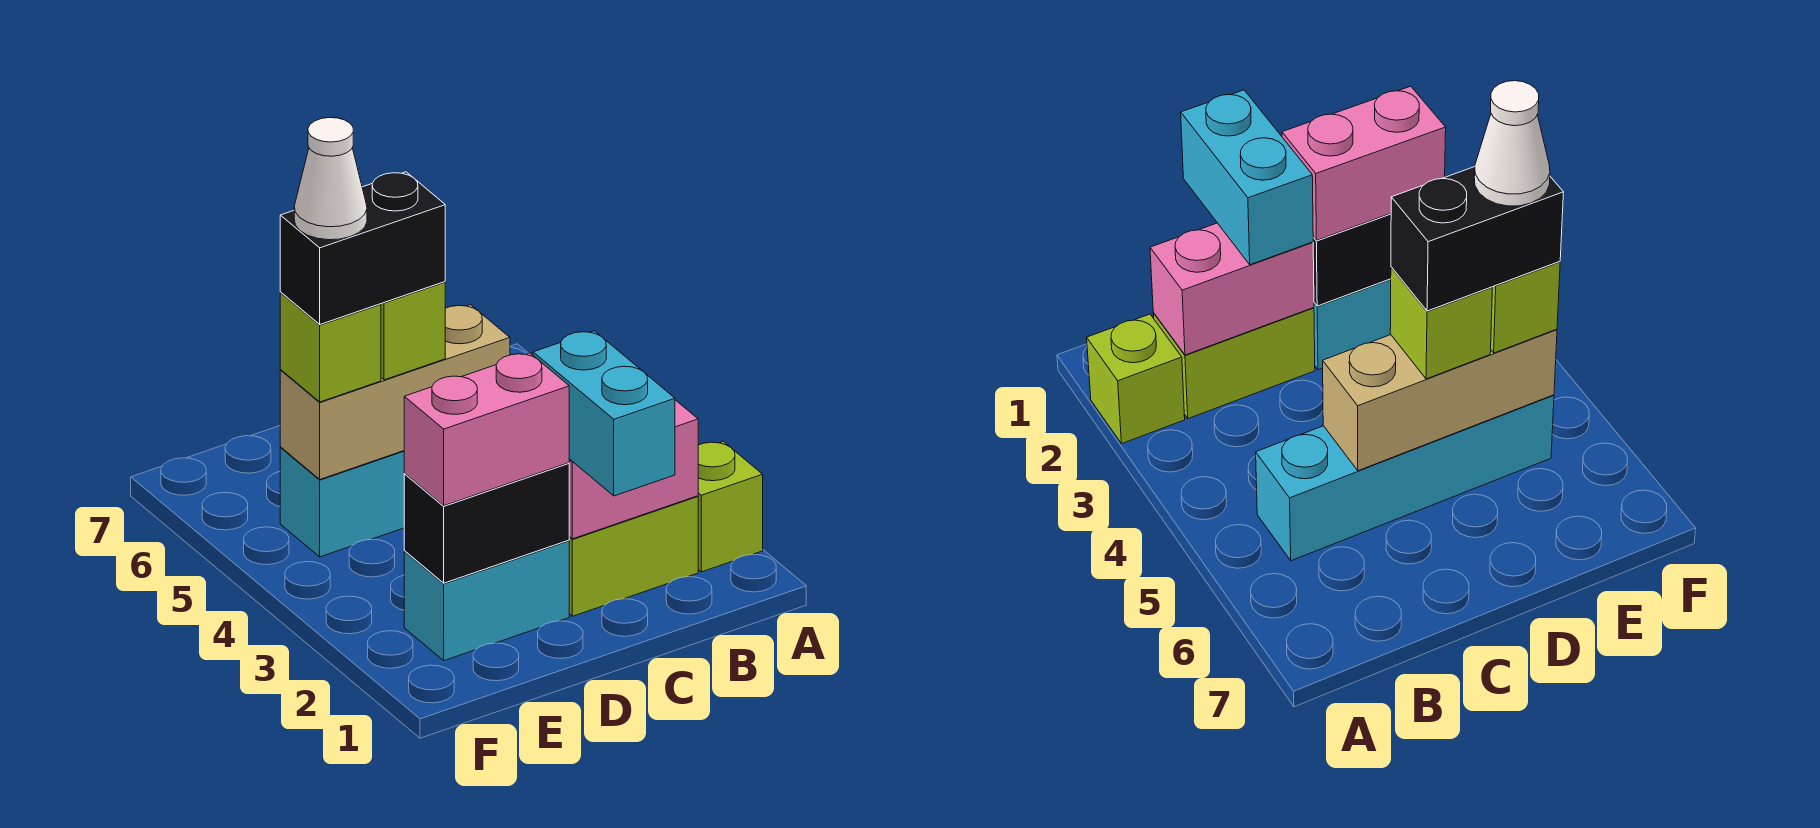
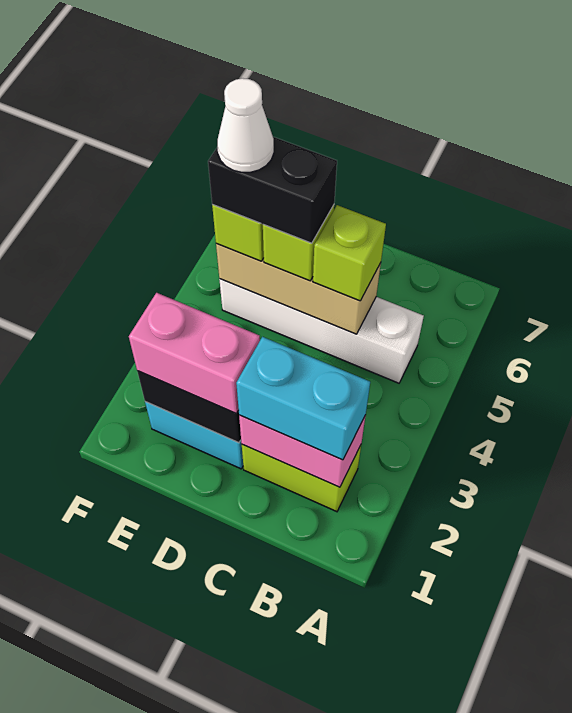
lime brick A2 level 1 -> lime brick C5 level 3
cyan brick B5:E5 level 1 -> white brick B5:E5 level 1
cyan brick C1:C2 level 3 -> cyan brick B2:C2 level 3

